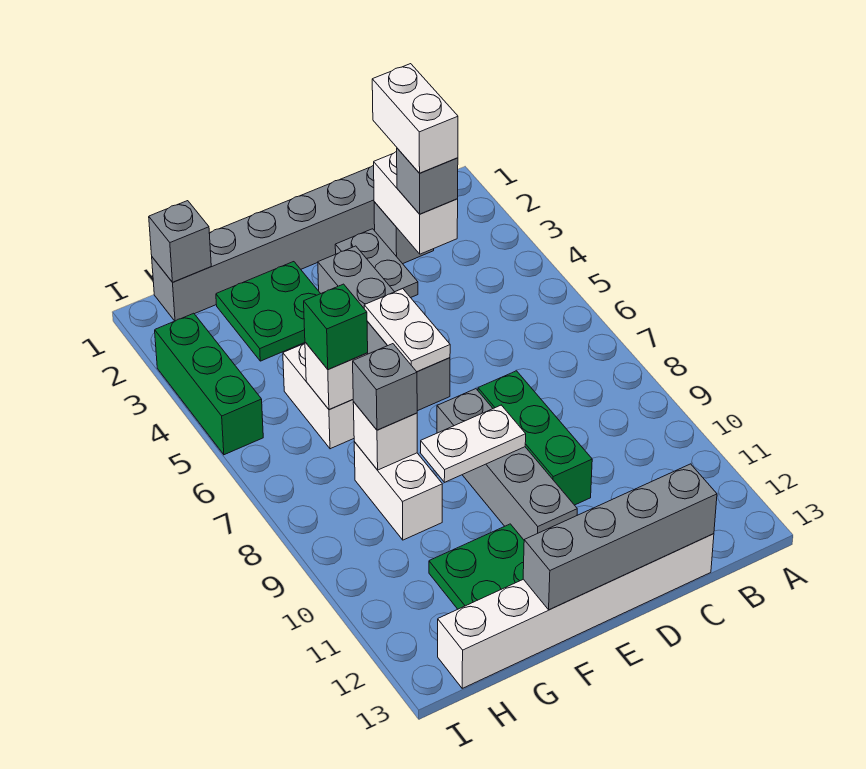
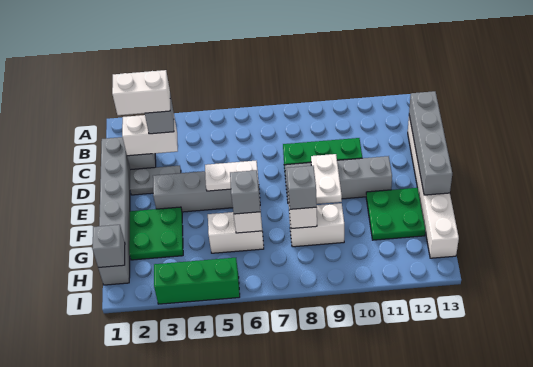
green brick G6 level 3 -> grey brick G6 level 3

